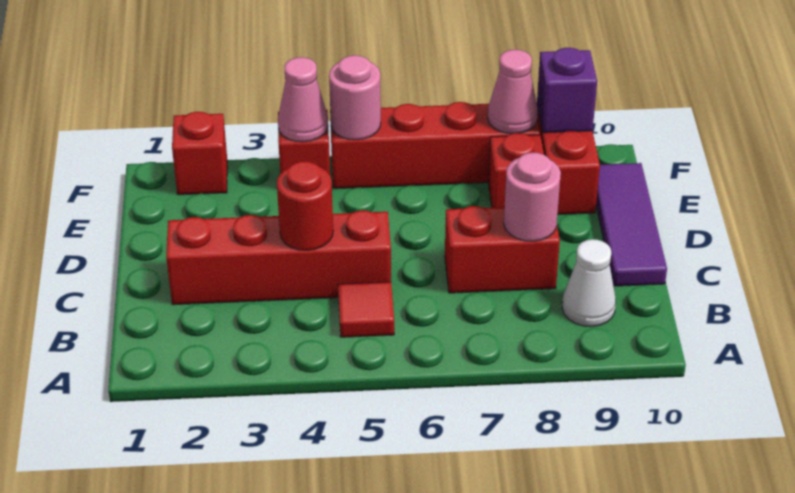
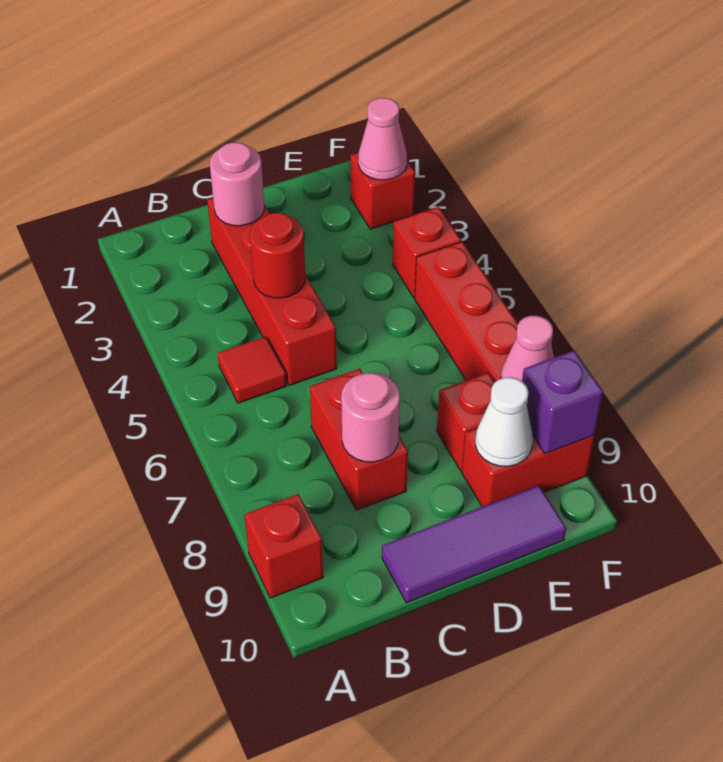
none -> red brick A9 level 1
white cone B9 level 1 -> white cone E9 level 2
pink cone F4 level 2 -> pink cone F2 level 2
pink round brick F5 level 2 -> pink round brick C2 level 2

